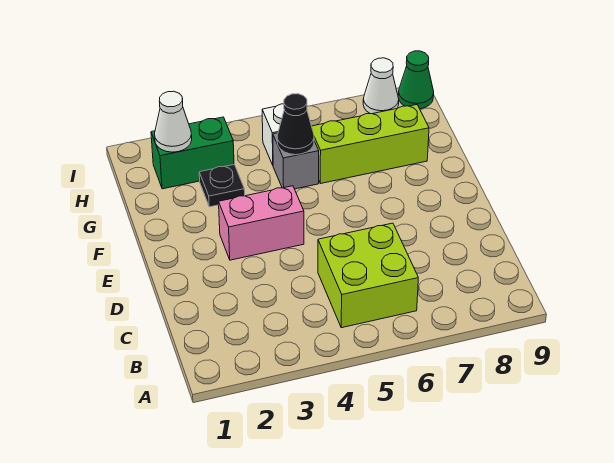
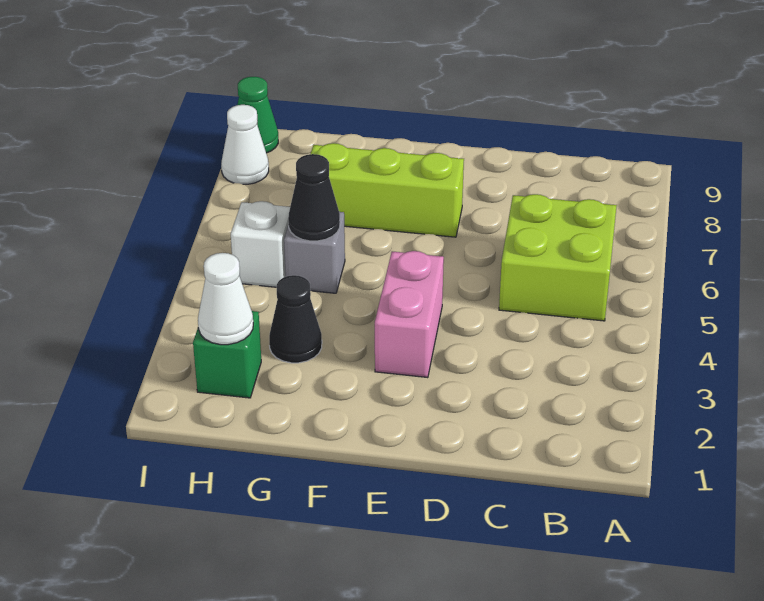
black plate G3 level 1 -> black cone G3 level 1
lime brick G6:G8 level 1 -> lime brick E7:G7 level 1
green brick H2:H3 level 1 -> green brick H2 level 1

